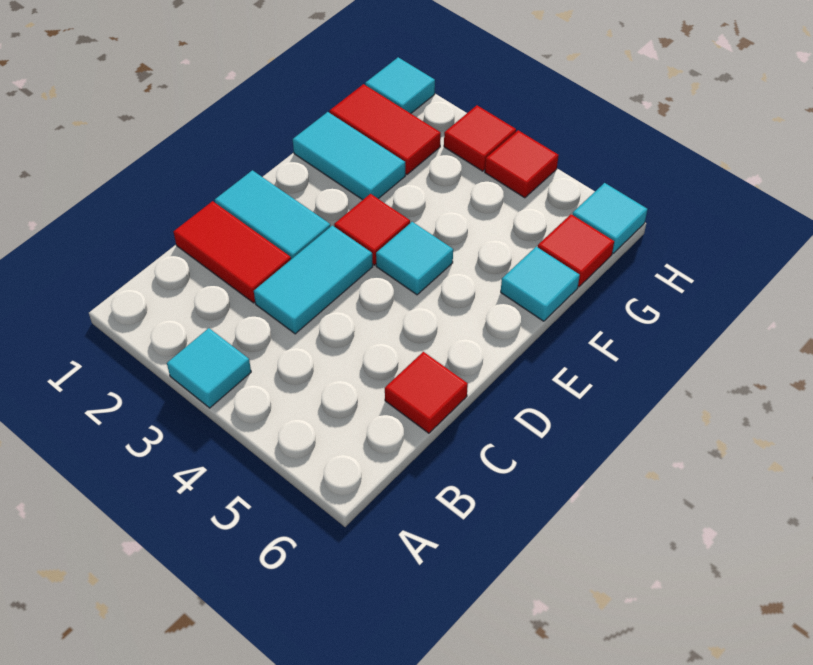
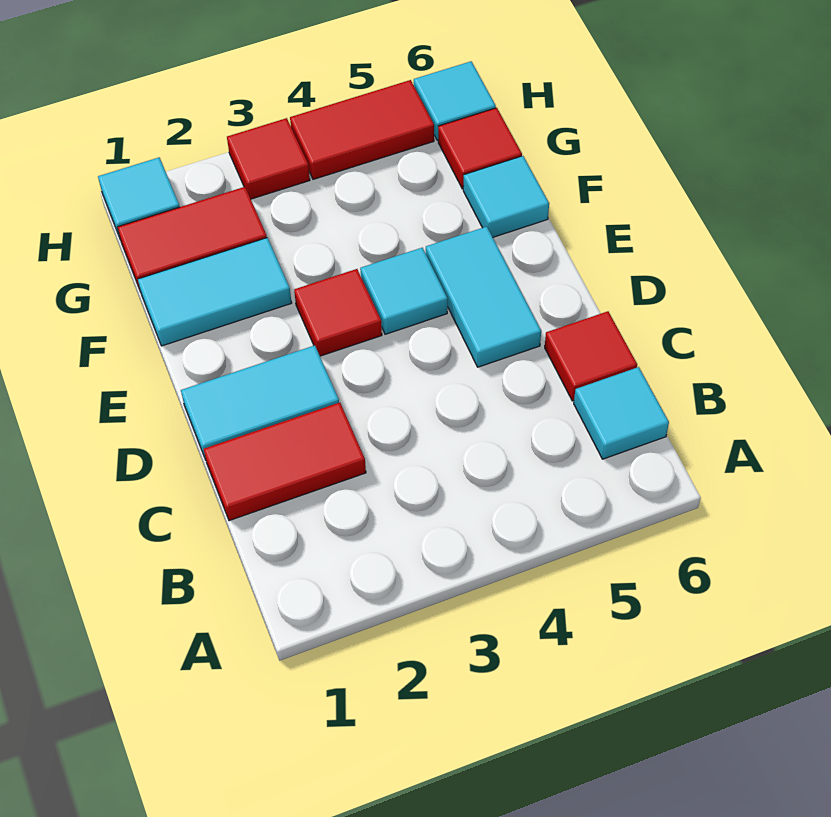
cyan tile A3 level 1 -> cyan tile B6 level 1
cyan tile C3:D3 level 1 -> cyan tile D5:E5 level 1
red tile H4 level 1 -> red tile H4:H5 level 1

